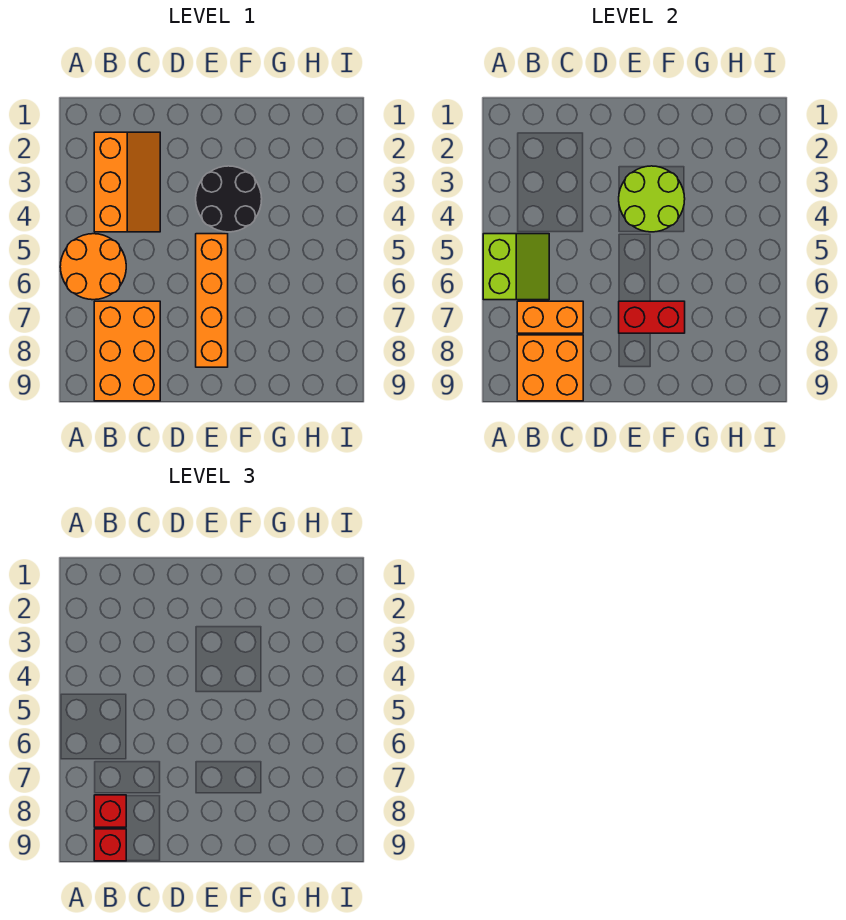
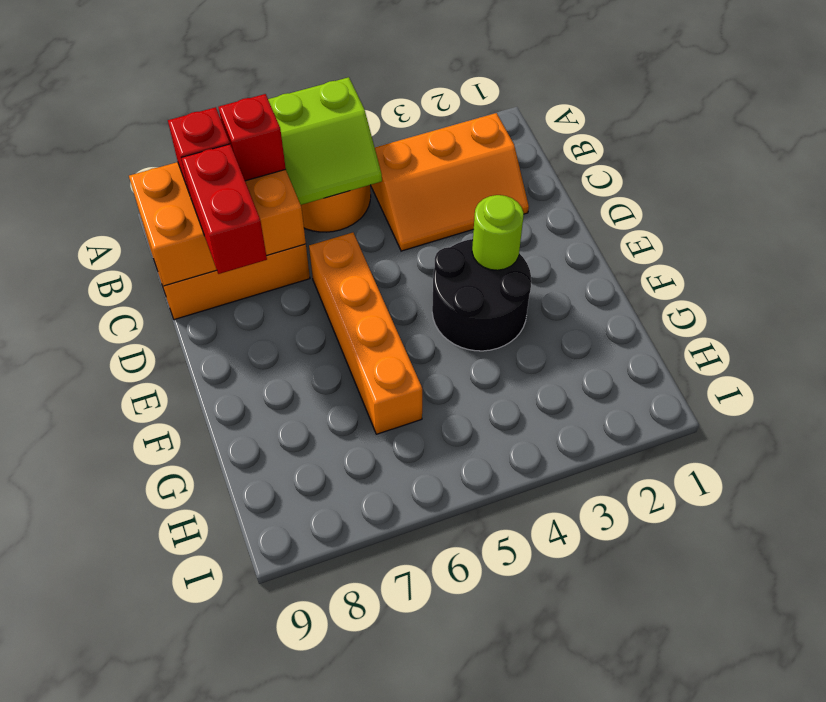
red brick B9 level 3 -> red brick B7 level 3
lime round brick E3:F4 level 2 -> lime round brick E3 level 2
orange brick E5:E8 level 1 -> orange brick D6:G6 level 1
red brick E7:F7 level 2 -> red brick C8:D8 level 3

